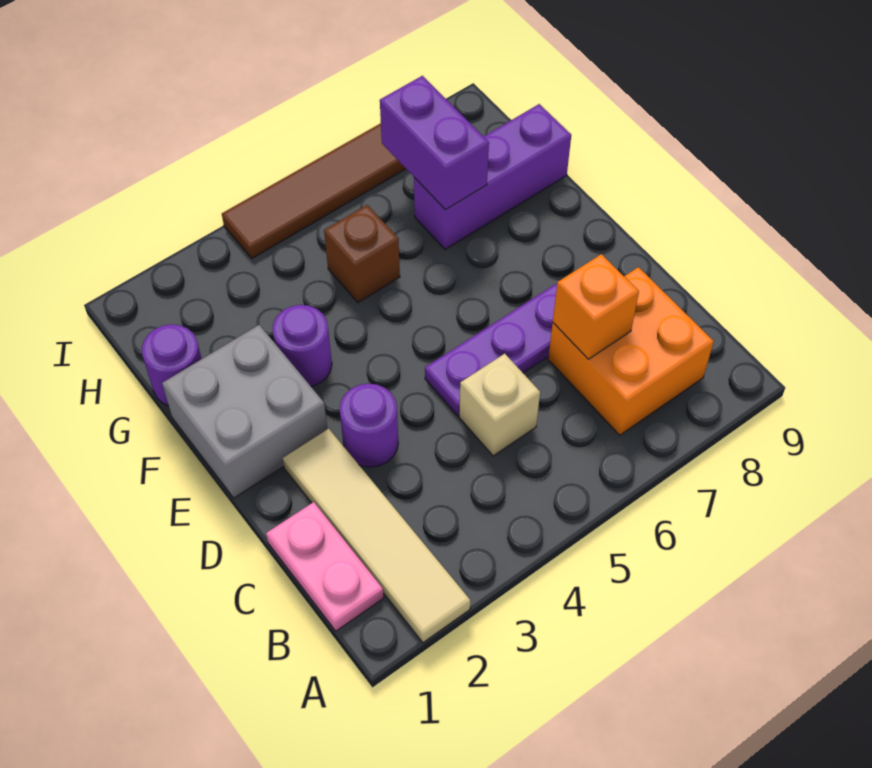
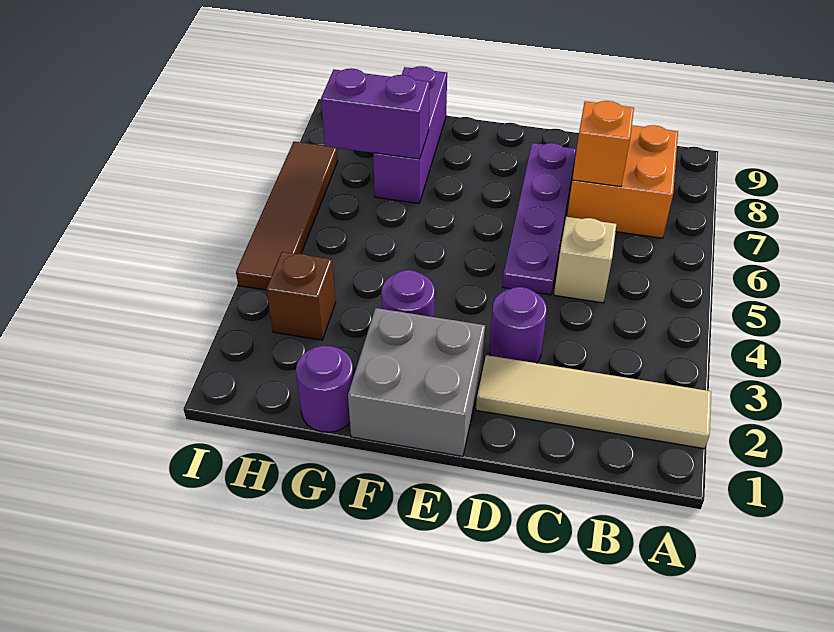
pink plate B1:C1 level 1 -> none
brown brick G5 level 1 -> brown brick H3 level 1

